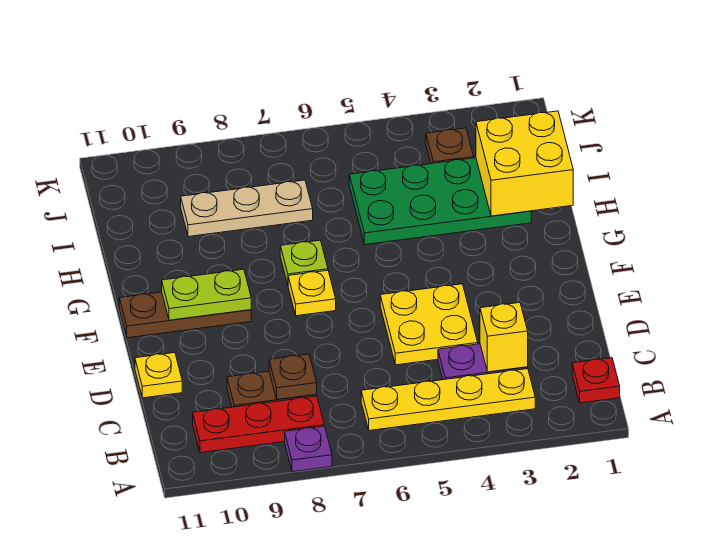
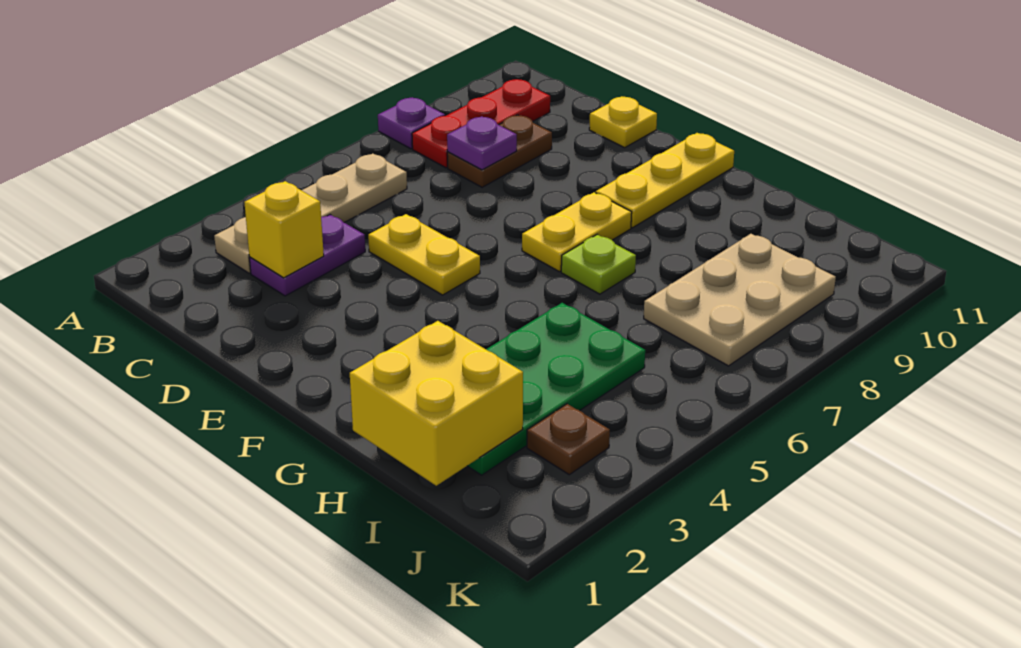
red plate B1 level 1 -> none
yellow plate B3:B6 level 1 -> tan plate B3:B6 level 1
brown plate C8 level 2 -> purple plate C8 level 2
yellow plate D4:E5 level 1 -> yellow plate D5:E5 level 1
yellow plate F7 level 1 -> yellow plate F7:F8 level 1
brown plate F9:F11 level 1 -> yellow plate F9:F11 level 1
lime plate F9:F10 level 2 -> none
tan plate I7:I9 level 1 -> tan plate I7:J9 level 1

